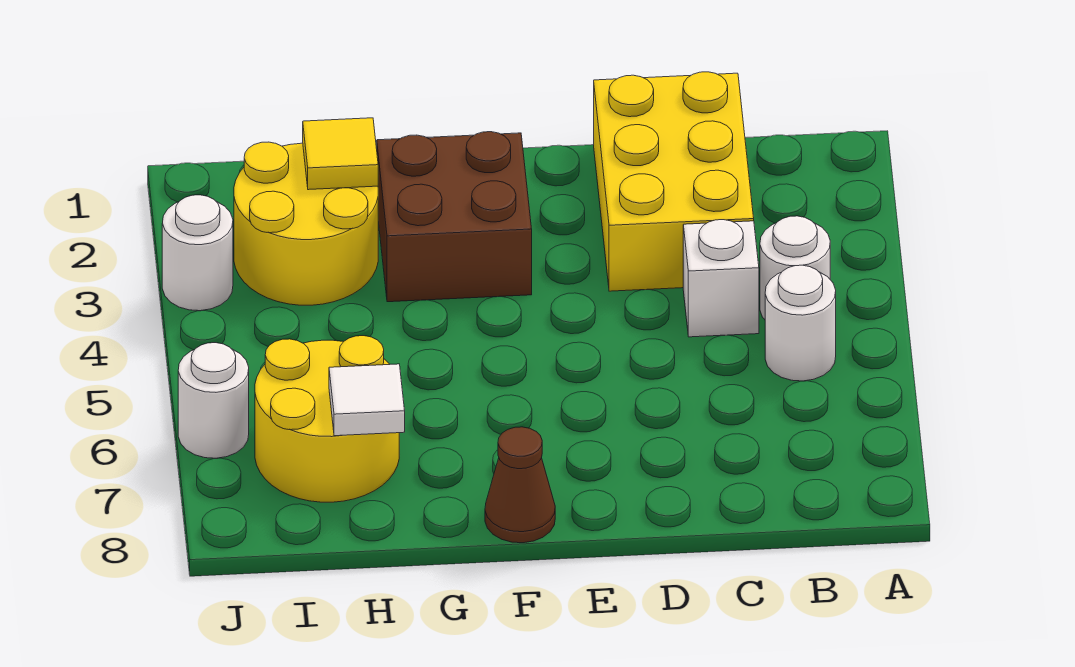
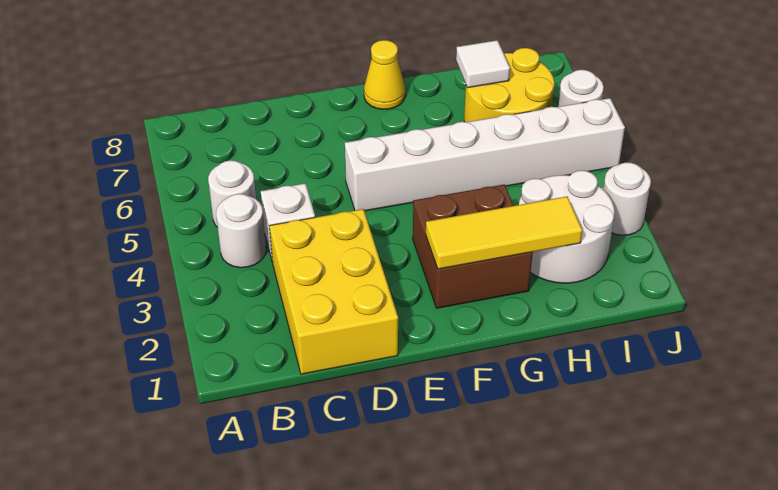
none -> white brick E5:J5 level 1
brown cone F8 level 1 -> yellow cone F8 level 1
yellow round brick H2:I3 level 1 -> white round brick H2:I3 level 1
yellow tile H2 level 2 -> yellow tile F2:H2 level 2

